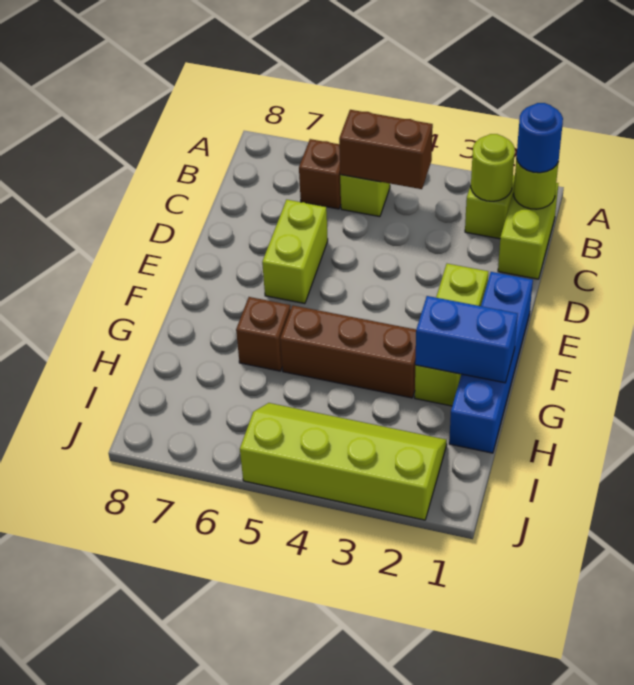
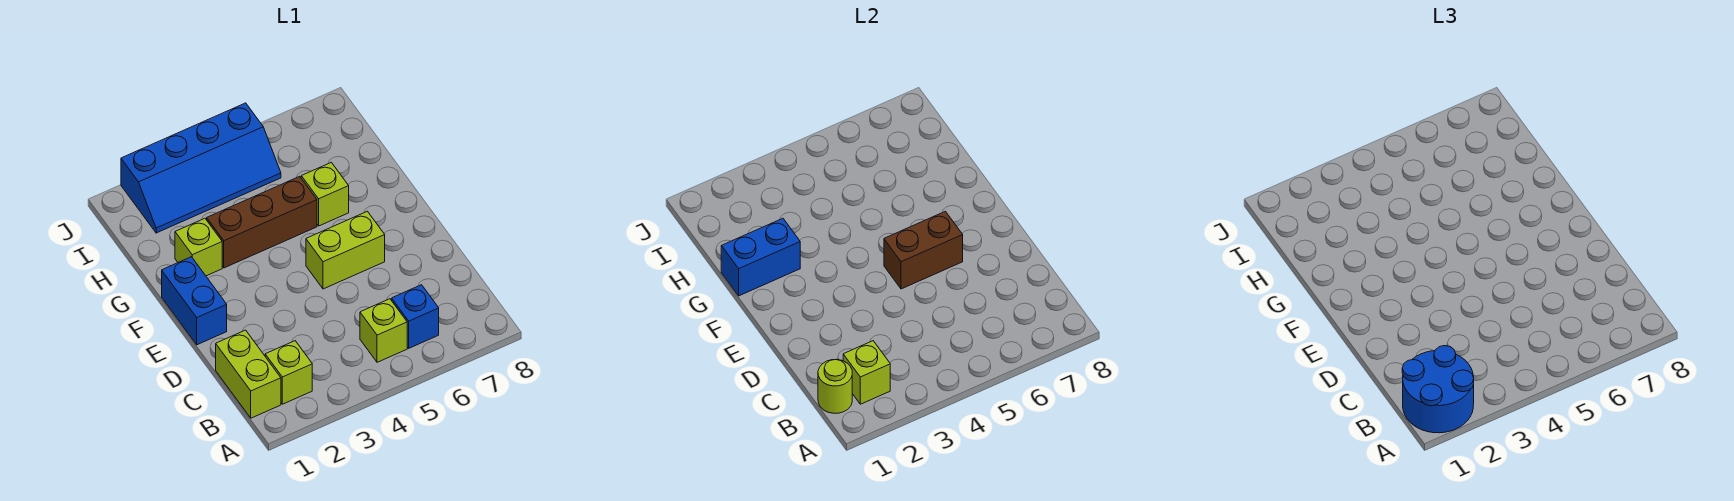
blue round brick B1 level 3 -> blue round brick A1:B2 level 3
lime round brick B2 level 2 -> lime brick B2 level 2
brown brick B4:B5 level 2 -> brown brick E5:E6 level 2
brown brick B6 level 1 -> blue brick B6 level 1
lime brick D6:E6 level 1 -> lime brick E5:E6 level 1
blue brick E1:H1 level 1 -> blue brick E1:F1 level 1
lime brick E2:G2 level 1 -> lime brick G2 level 1
brown brick G6 level 1 -> lime brick G6 level 1
lime slope I2:J5 level 1 top J -> blue slope I2:J5 level 1 top J

